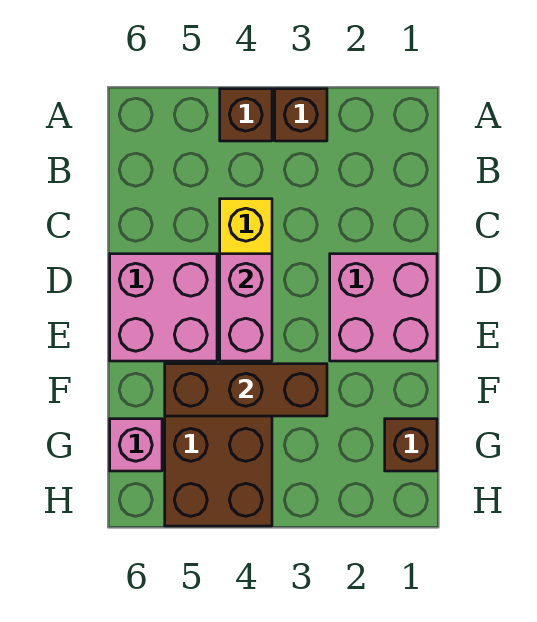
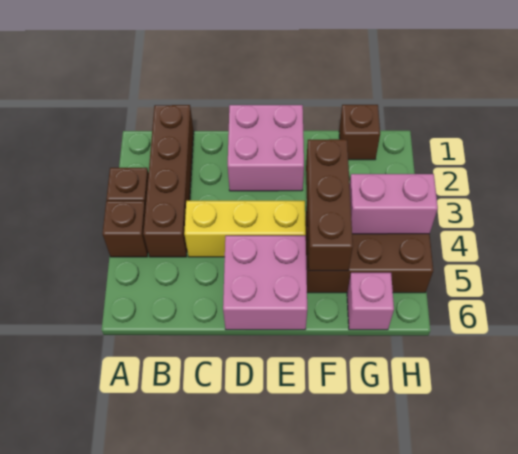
none -> brown brick B1:B4 level 1
pink brick D4:E4 level 2 -> pink brick G4:H4 level 2

